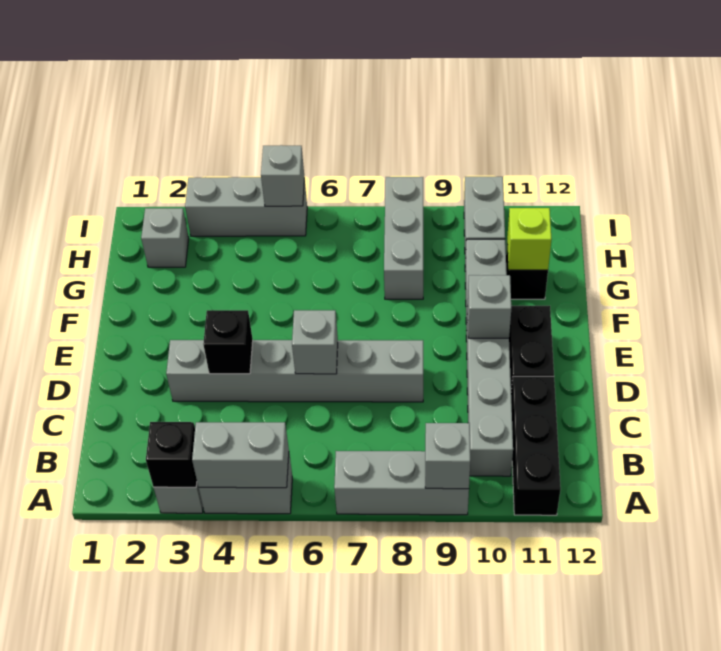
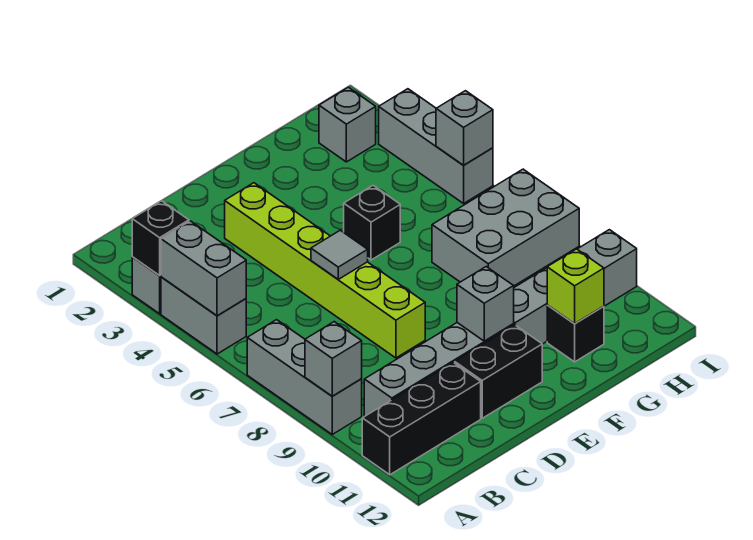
grey brick D3:D8 level 1 -> lime brick D3:D8 level 1
black brick D4 level 2 -> black brick F5 level 1
grey brick D6 level 2 -> grey tile D6 level 2
grey brick G8:I8 level 1 -> grey brick G7:I8 level 1

